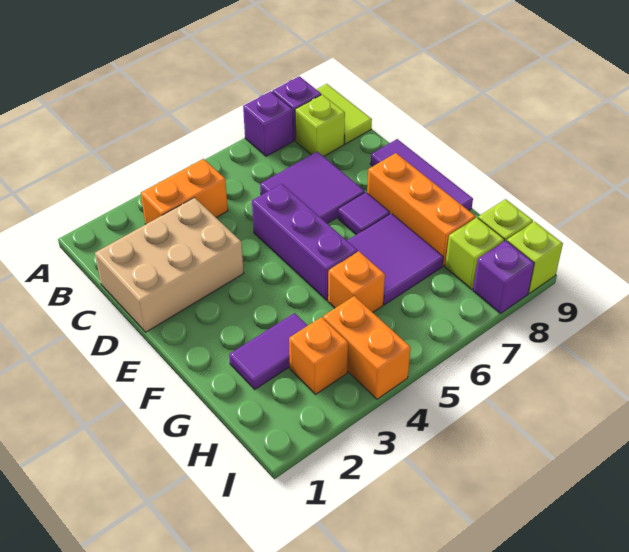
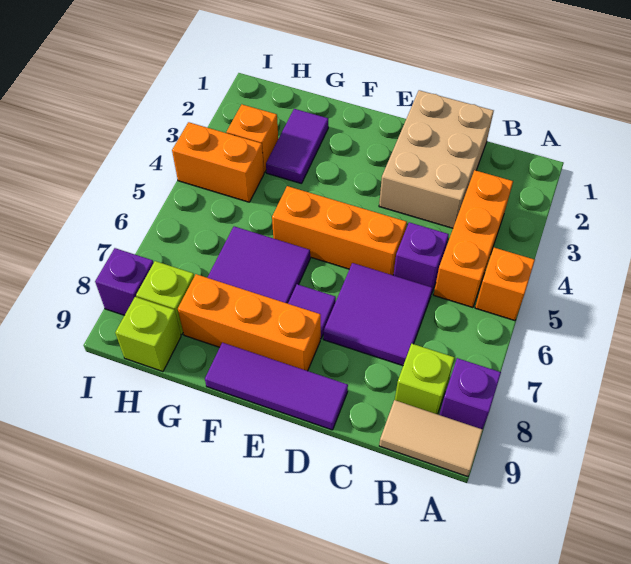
purple brick A7 level 1 -> purple brick C5 level 1
lime tile A9:B9 level 1 -> tan tile A9:B9 level 1
orange brick B3:B4 level 1 -> orange brick B3:B5 level 1
purple brick D5:F5 level 1 -> orange brick D5:F5 level 1
orange brick G5 level 1 -> orange brick A5 level 1
lime brick I9 level 1 -> none

